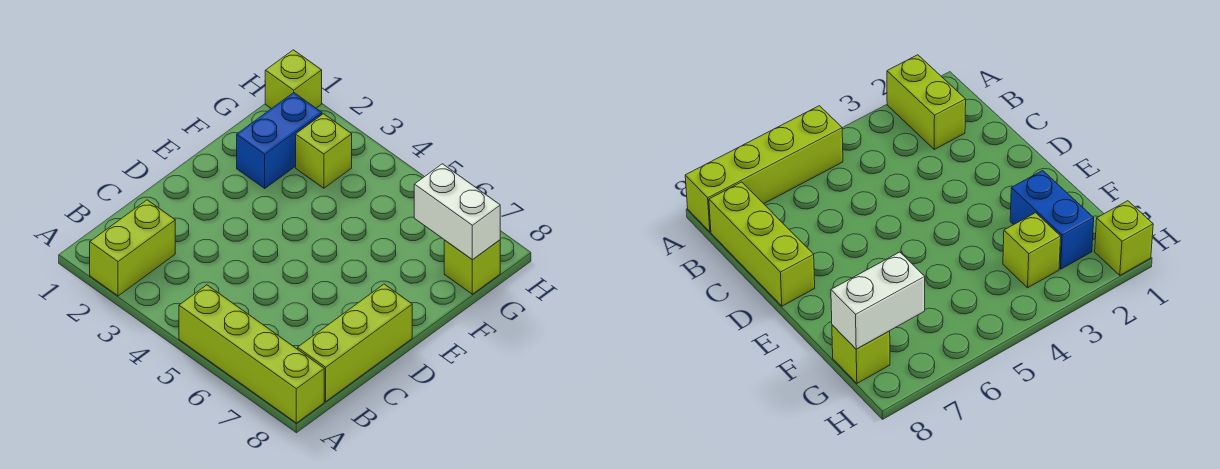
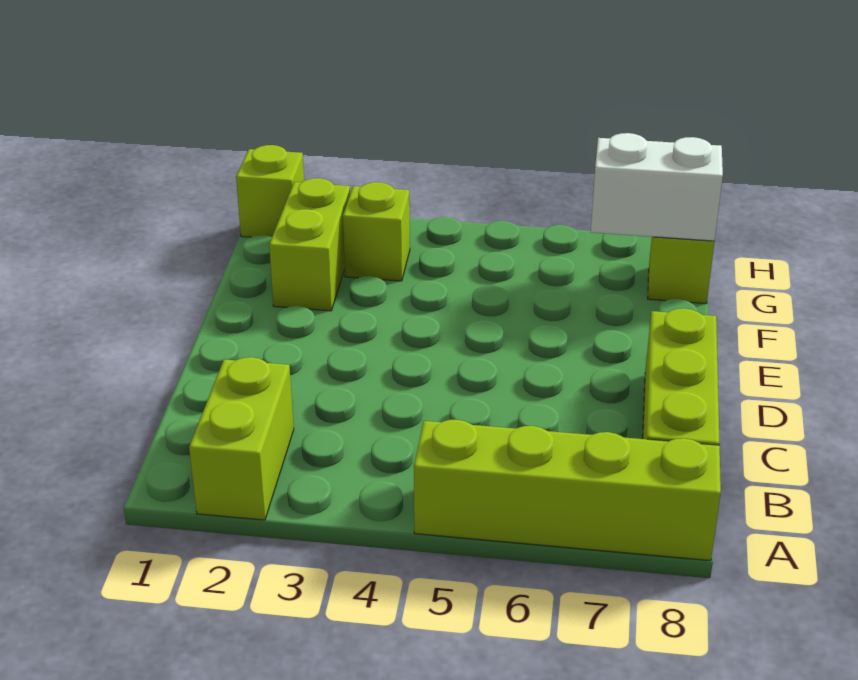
blue brick F2:G2 level 1 -> lime brick F2:G2 level 1

